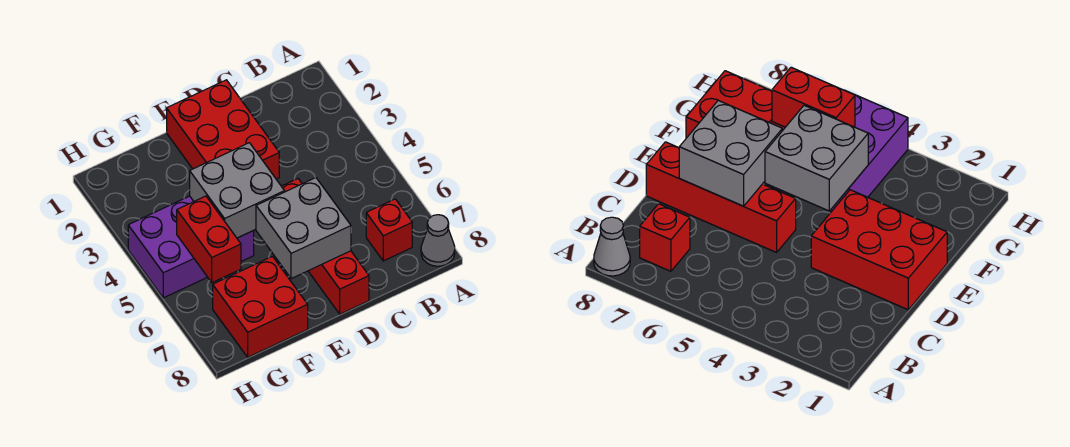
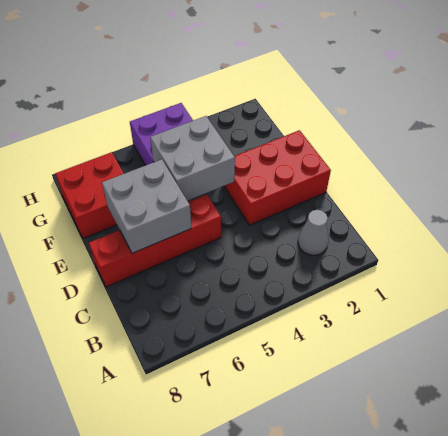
grey cone A8 level 1 -> grey cone B2 level 1
red brick B7 level 1 -> none
red brick G5:G6 level 2 -> none

